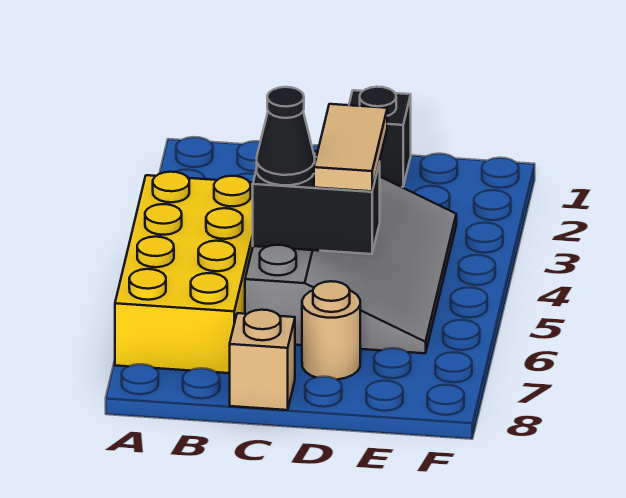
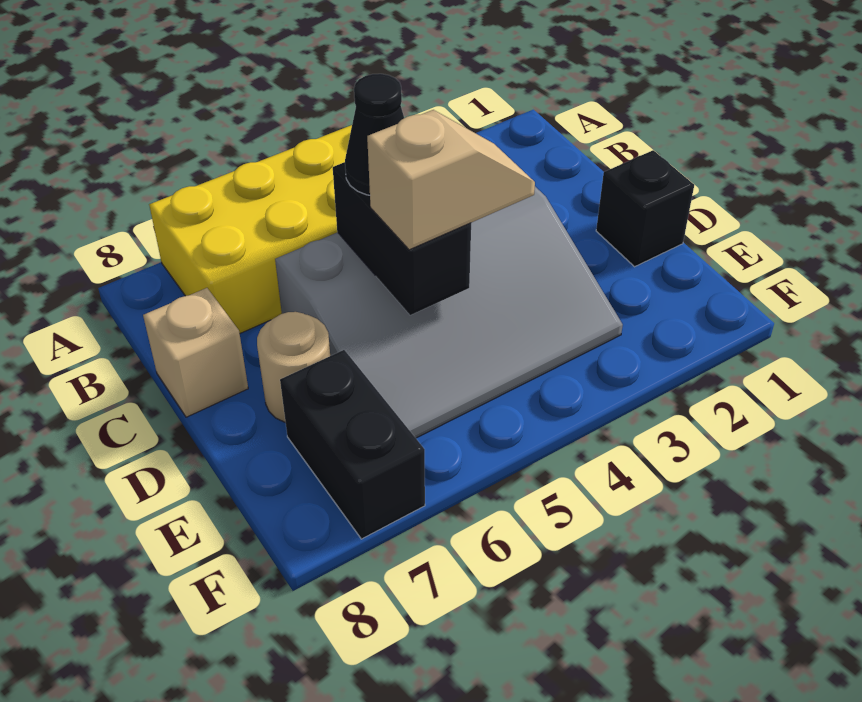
tan tile D4:D5 level 3 -> tan slope D4:D5 level 3 top 5
none -> black brick E7:F7 level 1

